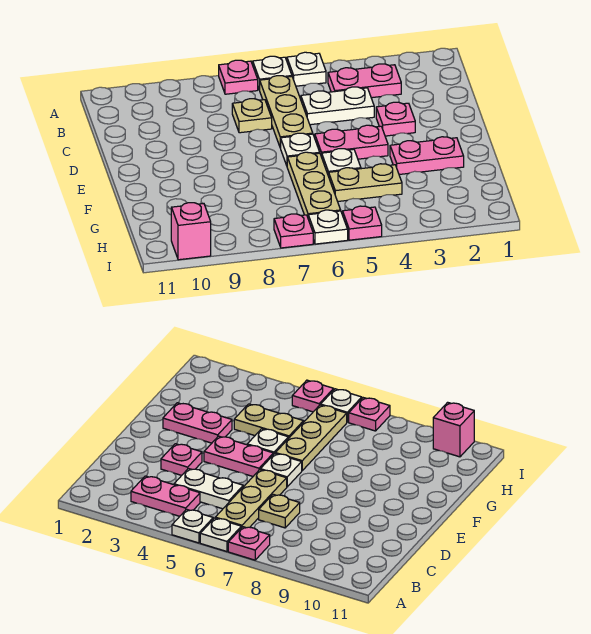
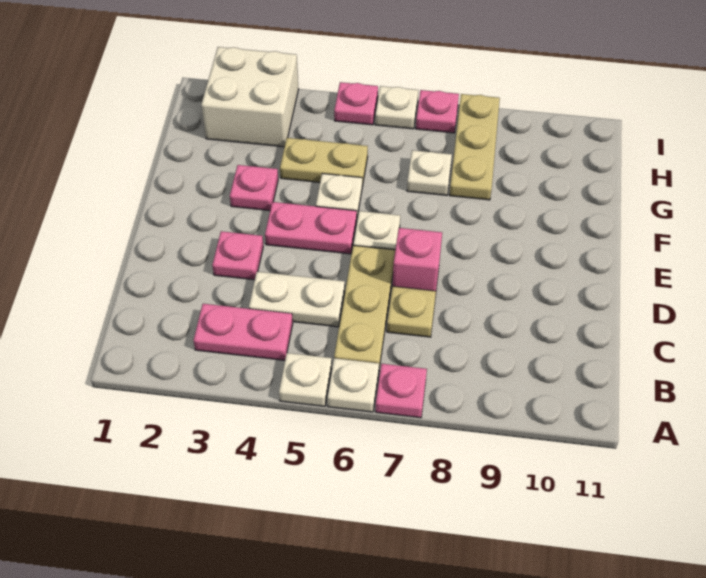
pink plate F2:F3 level 1 -> pink plate F3 level 1
tan plate F6:H6 level 1 -> tan plate G8:I8 level 1
none -> white plate G7 level 1
none -> white brick H2:I3 level 1
pink brick I10 level 1 -> pink brick D7 level 1

